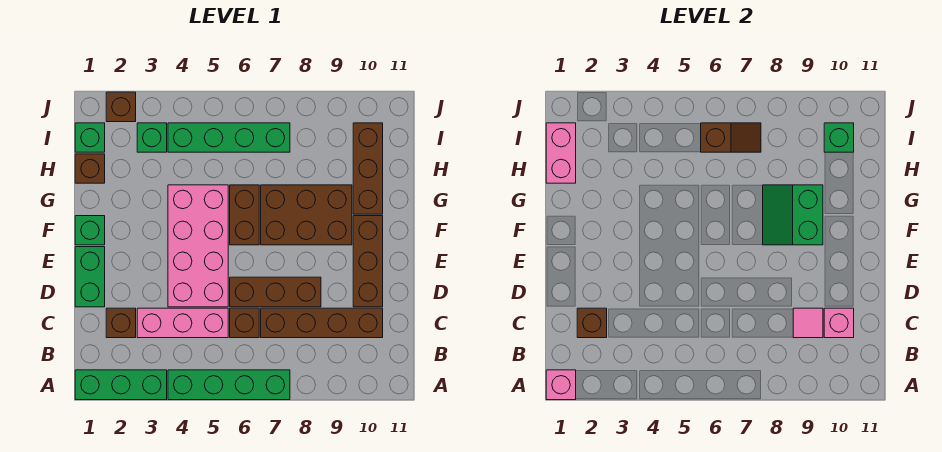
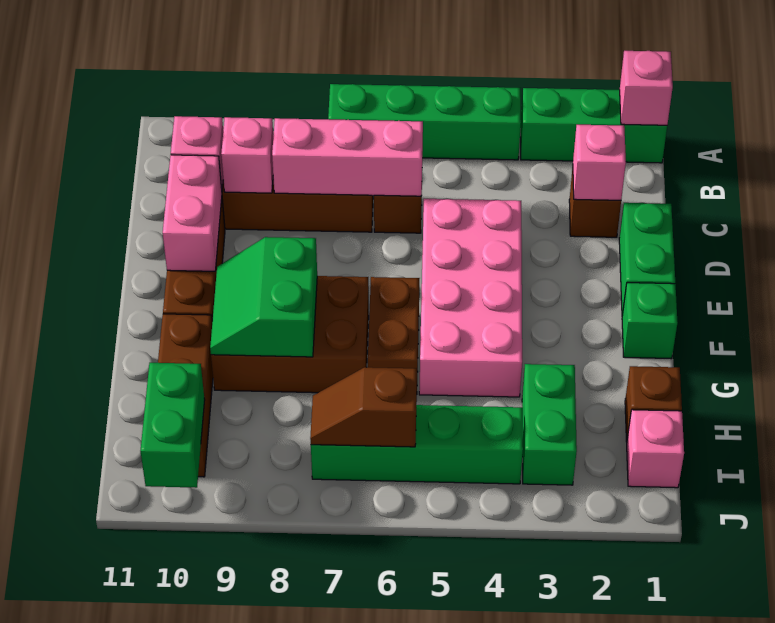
brown brick C2 level 2 -> pink brick C2 level 2
pink brick C3:C5 level 1 -> pink brick C6:C8 level 2
pink tile C9 level 2 -> pink brick C9 level 2
brown brick D6:D8 level 1 -> none
green slope F8:G9 level 2 top 9 -> green slope F8:G9 level 2 top 8
pink brick H1:I1 level 2 -> pink brick D10:E10 level 2
green brick I1 level 1 -> pink brick I1 level 1
green brick I3 level 1 -> green brick H3:I3 level 1
green brick I10 level 2 -> green brick I10:J10 level 2
brown brick J2 level 1 -> none

